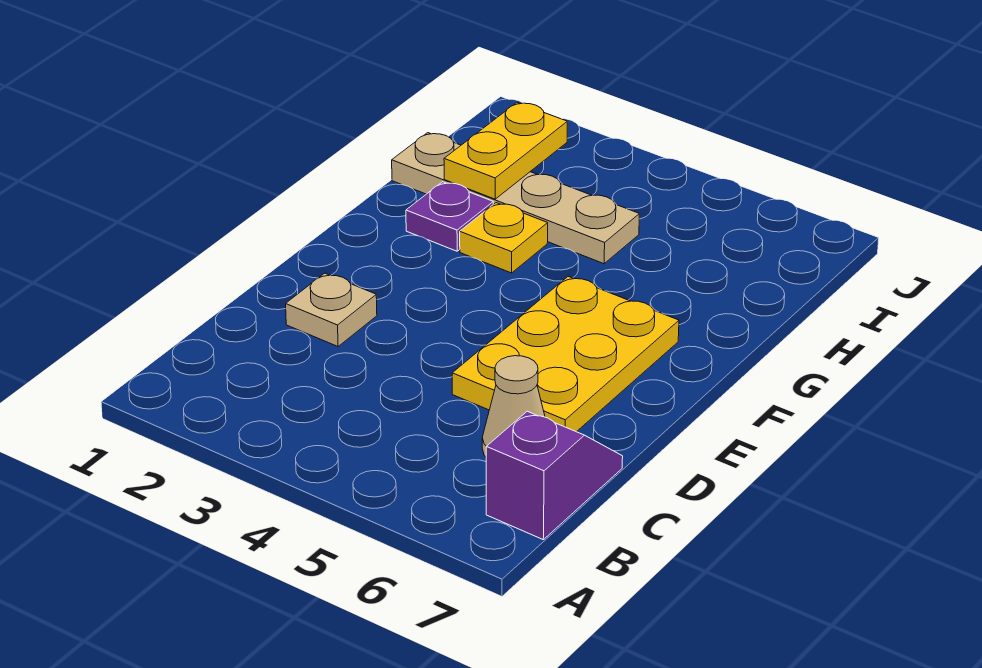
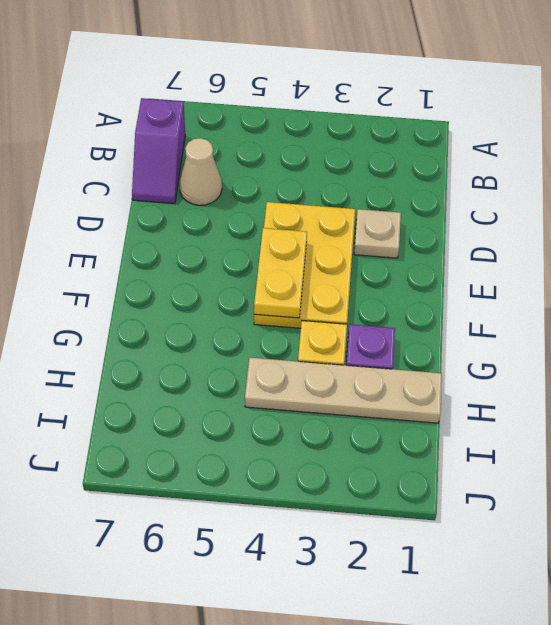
yellow plate D5:F6 level 1 -> yellow plate D3:F4 level 1
yellow plate H2:I2 level 2 -> yellow plate E4:F4 level 2

